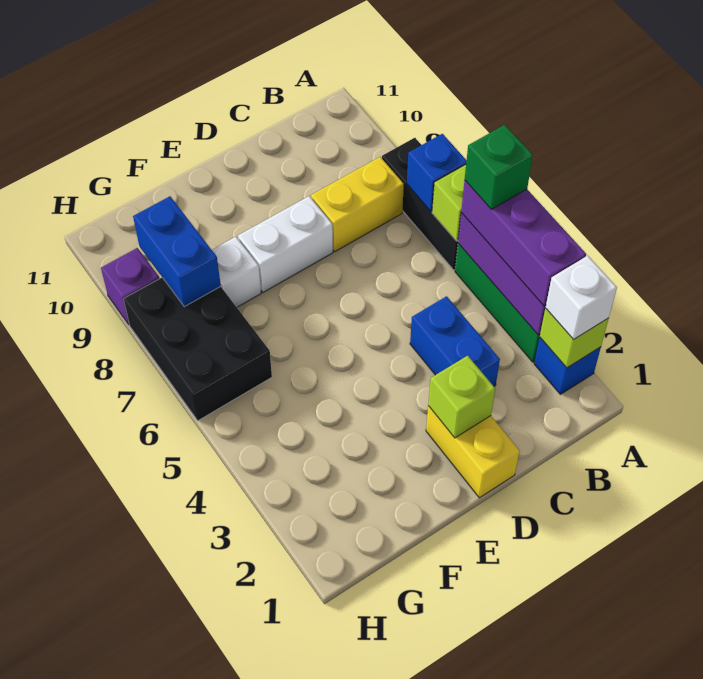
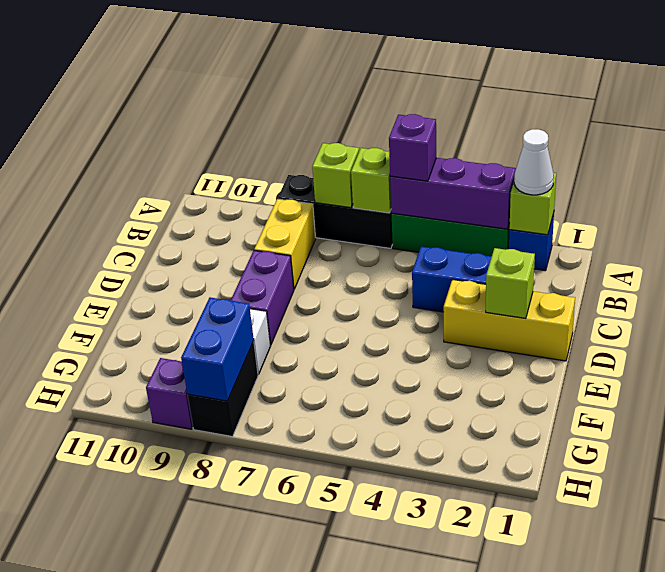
white brick A2 level 3 -> white cone A2 level 3
purple brick A3:A5 level 3 -> purple brick A5 level 3
green brick A5 level 4 -> none
blue brick A7 level 2 -> lime brick A7 level 2
yellow brick D1:D2 level 1 -> yellow brick D1:D3 level 1
white brick D8:E8 level 1 -> purple brick D8:E8 level 1
black brick G6:H8 level 1 -> black brick G8:H8 level 1
blue brick G8:G9 level 2 -> blue brick G8:H8 level 2

